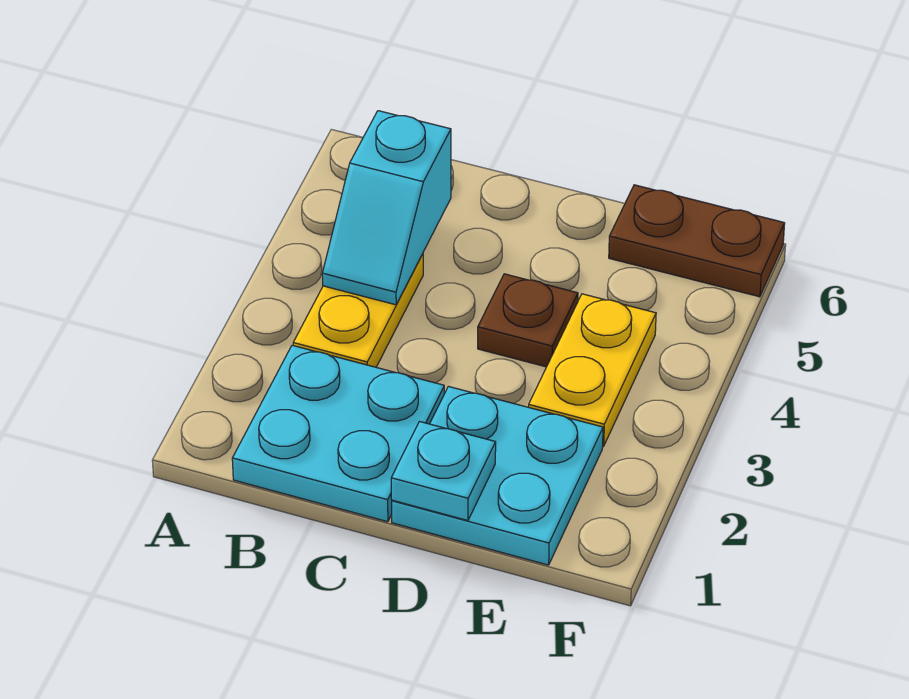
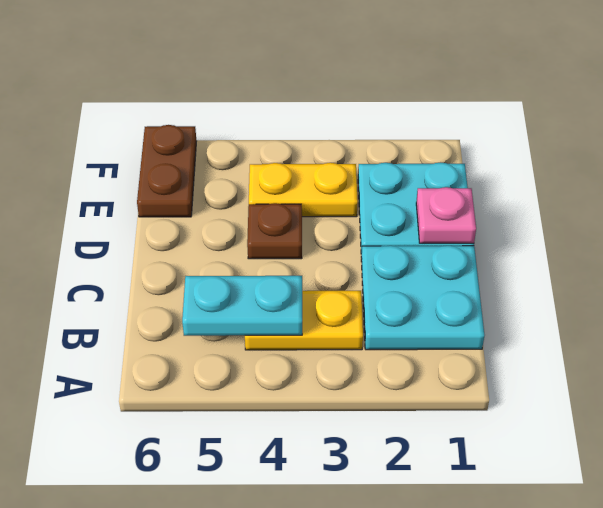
cyan slope B4:B5 level 2 top 5 -> cyan plate B4:B5 level 2
cyan plate D1 level 2 -> pink plate D1 level 2

